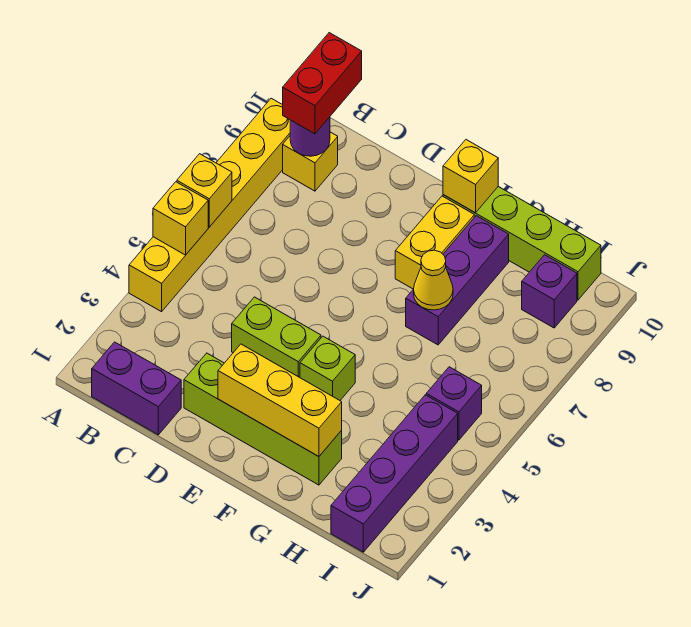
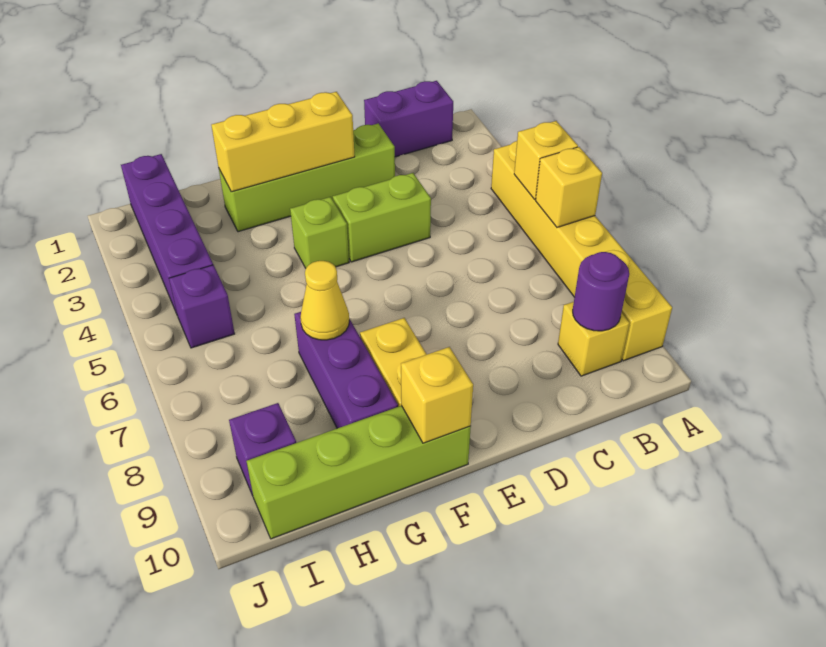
red brick B9:B10 level 3 -> none

